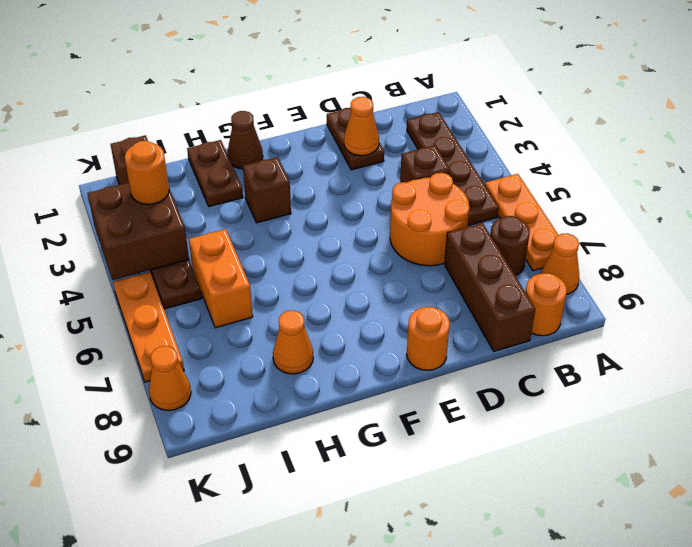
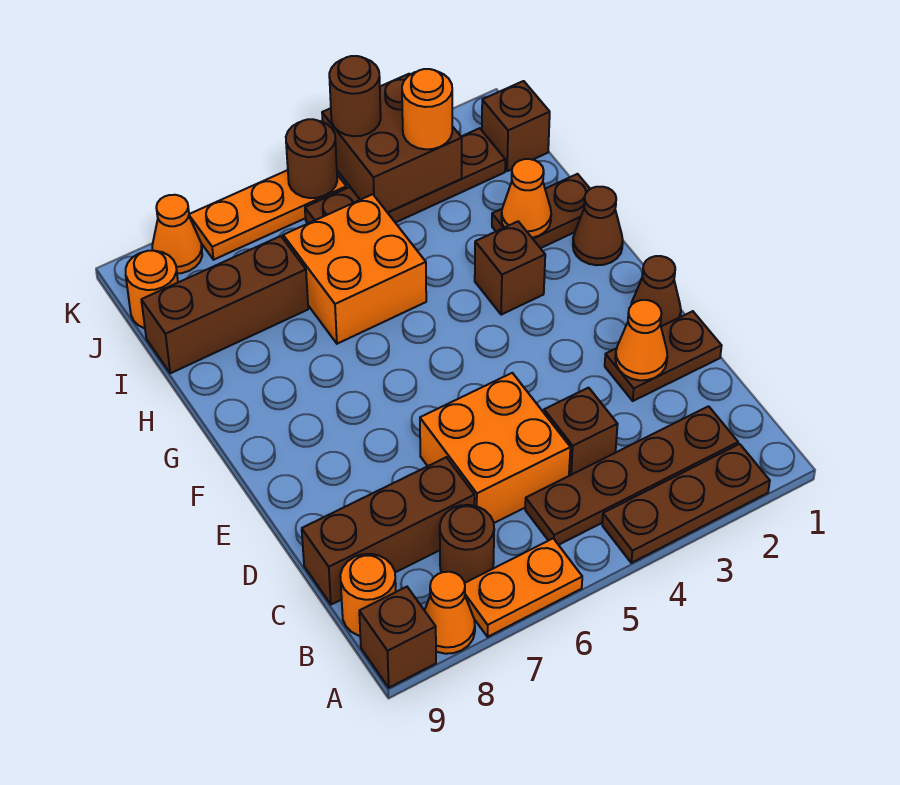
none -> brown plate A2:A4 level 1
orange plate A5:A7 level 1 -> orange plate A6:A7 level 1
none -> brown brick A9 level 1
orange round brick C5:D6 level 1 -> orange brick C5:D6 level 1
none -> brown cone E1 level 1
orange round brick E9 level 1 -> orange round brick J9 level 1
orange cone H8 level 1 -> orange cone H2 level 2
orange brick I5:I6 level 1 -> orange brick H5:I6 level 1
none -> brown brick I7:I9 level 1
none -> brown round brick K4 level 3
none -> brown round brick K5 level 2

